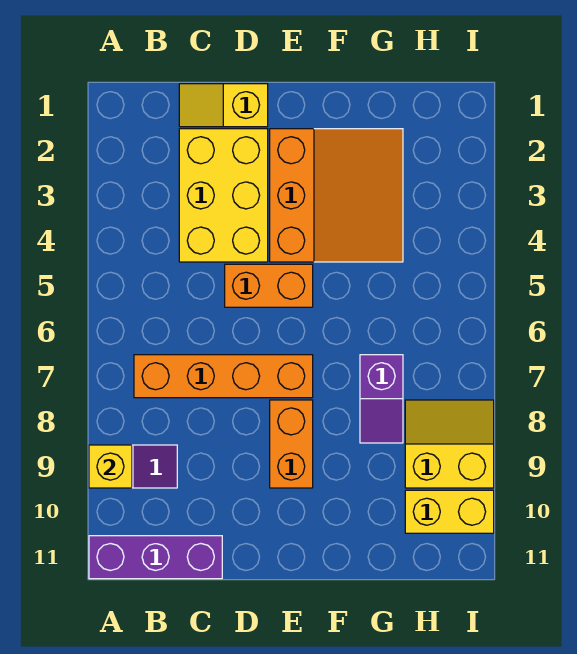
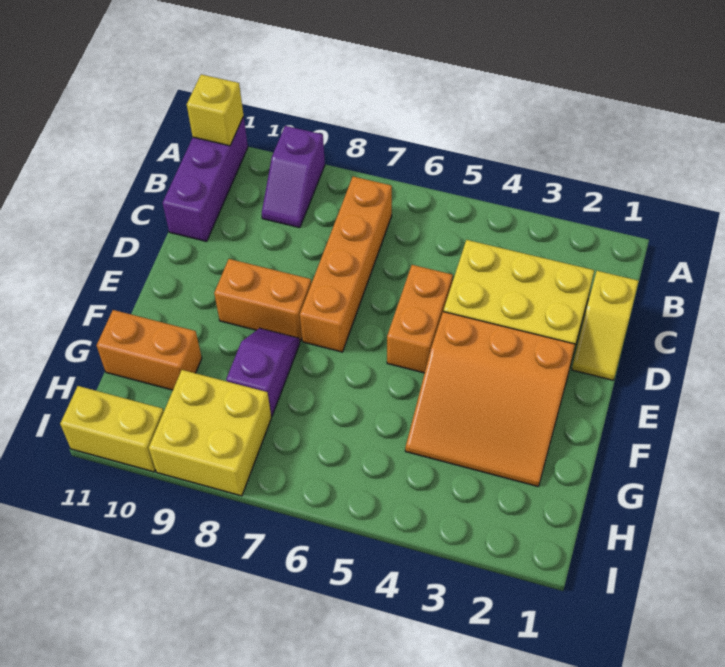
yellow brick A9 level 2 -> yellow brick A11 level 2
yellow slope C1:D1 level 1 top D -> yellow slope C1:D1 level 1 top C
purple slope G7:G8 level 1 top 7 -> purple slope F8:G8 level 1 top G
none -> orange brick G10:G11 level 1
yellow slope H8:I9 level 1 top 9 -> yellow brick H8:I9 level 1
yellow brick H10:I10 level 1 -> yellow brick I10:I11 level 1

